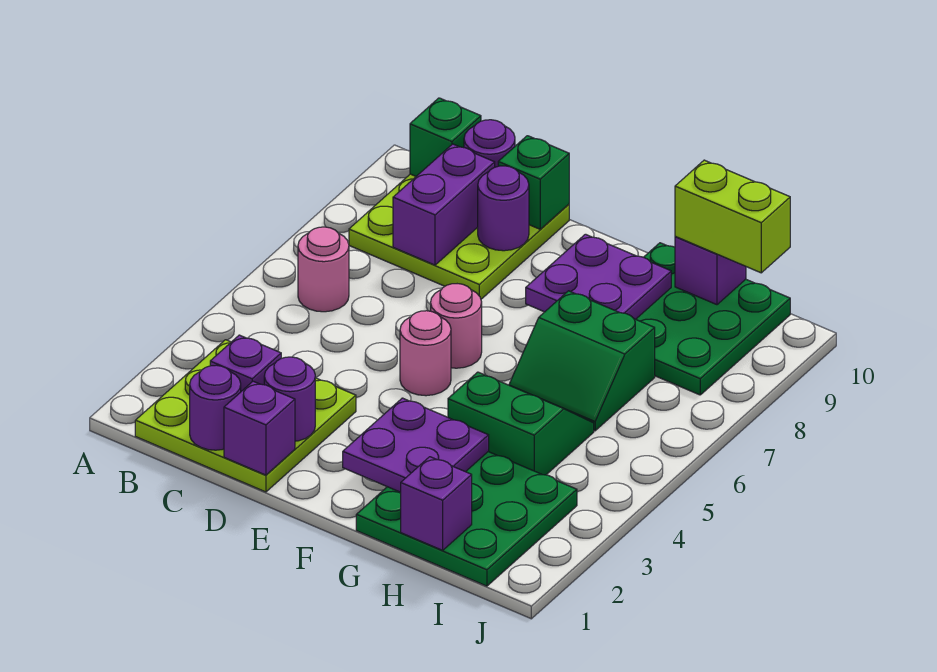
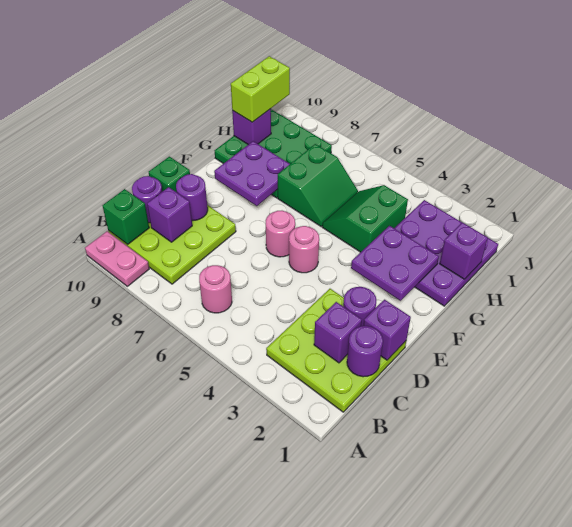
none -> pink plate A9:A10 level 1
purple brick C8:C9 level 2 -> purple brick C9 level 2
green plate G1:I3 level 1 -> purple plate G1:I3 level 1

